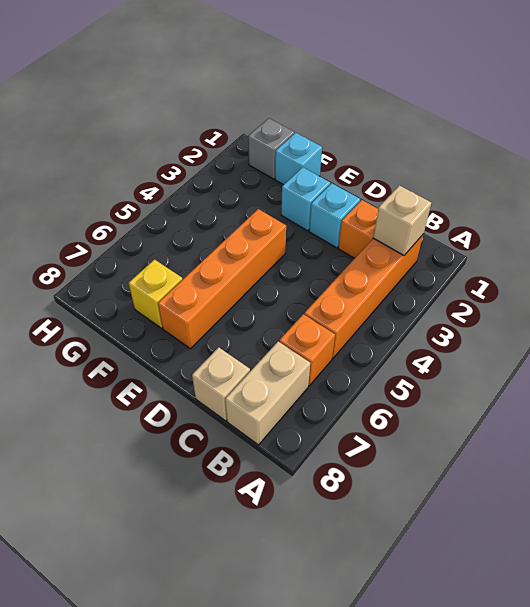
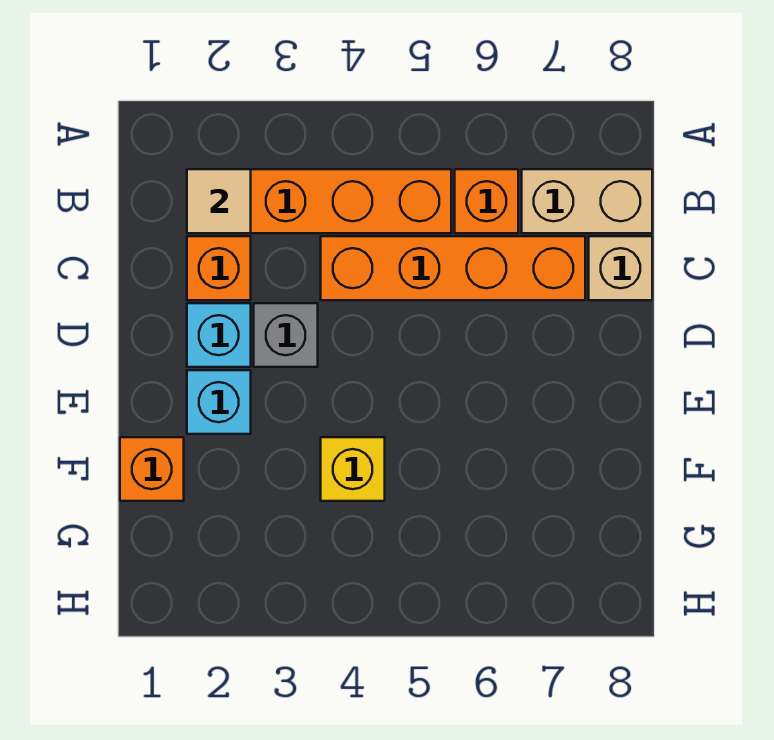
tan brick B2 level 2 -> tan tile B2 level 2
orange brick E4:E7 level 1 -> orange brick C4:C7 level 1
cyan brick F1 level 1 -> orange brick F1 level 1
yellow brick F7 level 1 -> yellow brick F4 level 1
grey brick G1 level 1 -> grey brick D3 level 1

